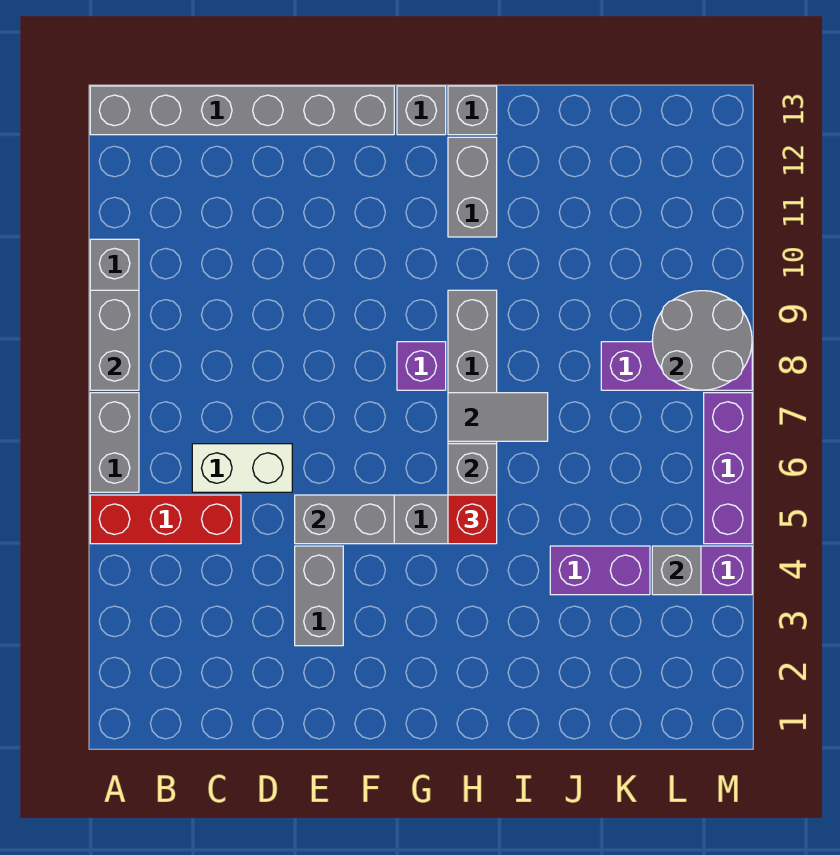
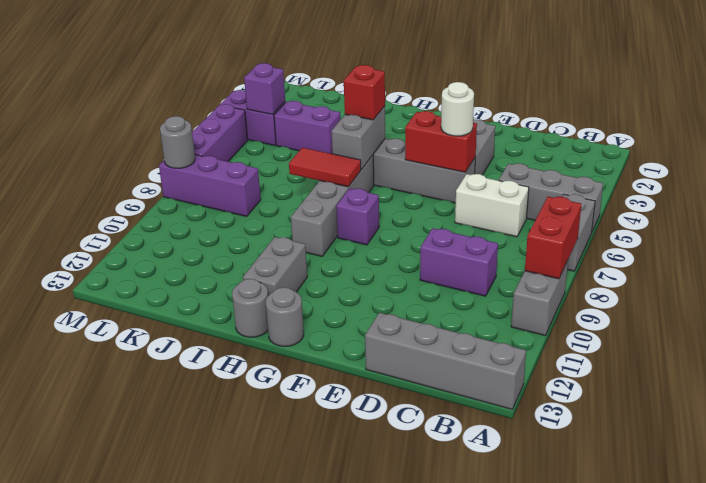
red brick A5:C5 level 1 -> grey brick A5:C5 level 1
grey brick A8:A9 level 2 -> red brick A8:A9 level 2
grey brick A13:F13 level 1 -> grey brick A13:D13 level 1
none -> purple brick C9:D9 level 1
grey brick E5:F5 level 2 -> red brick E5:F5 level 2
none -> white round brick E5 level 3
grey brick G13 level 1 -> grey round brick G13 level 1
grey tile H7:I7 level 2 -> red tile H7:I7 level 2
grey brick H13 level 1 -> grey round brick H13 level 1
grey brick L4 level 2 -> purple brick L4 level 2
grey round brick L8:M9 level 2 -> grey round brick M8 level 2

